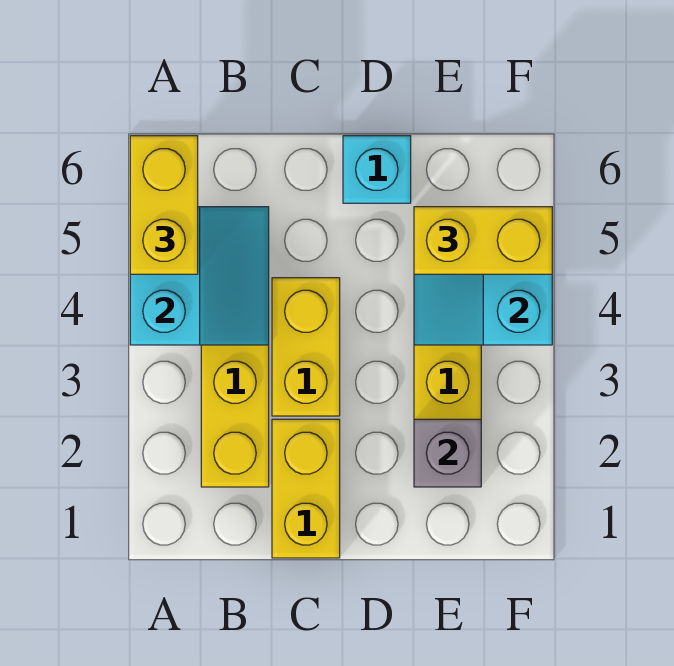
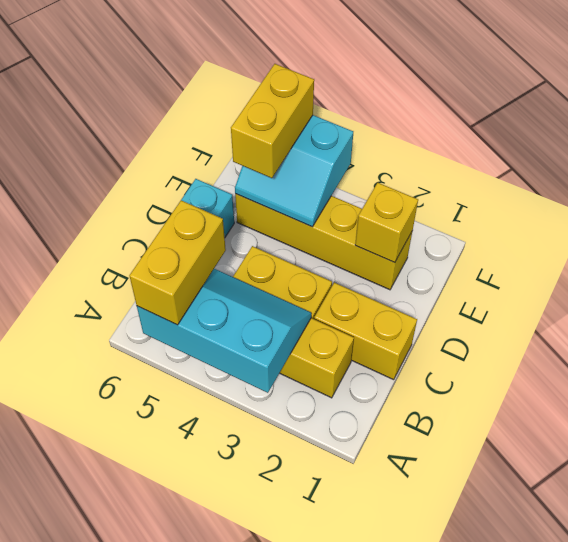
cyan slope A4:B5 level 2 top A -> cyan slope A3:B5 level 2 top A
yellow brick A5:A6 level 3 -> yellow brick A5:B5 level 3
grey brick E2 level 2 -> yellow brick E2 level 2

